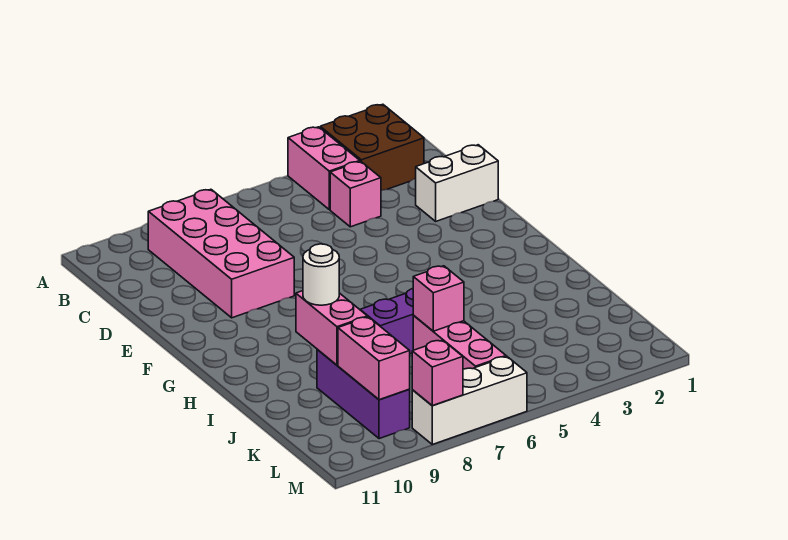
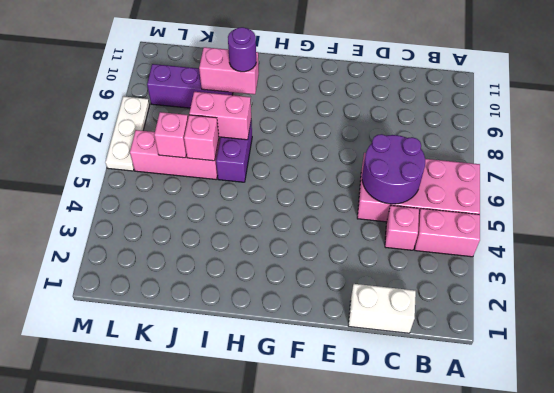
brown brick A2:B3 level 1 -> none
pink brick B8:E9 level 1 -> pink brick A5:D6 level 1
none -> purple round brick C5:D6 level 2
white brick D1:D2 level 1 -> white brick C1:D1 level 1
white round brick I9 level 3 -> purple round brick I9 level 3
pink brick K9:L9 level 2 -> pink brick I7:J7 level 2
white brick M6:M8 level 1 -> white plate M6:M8 level 1
pink brick M8 level 2 -> pink brick K6 level 2

